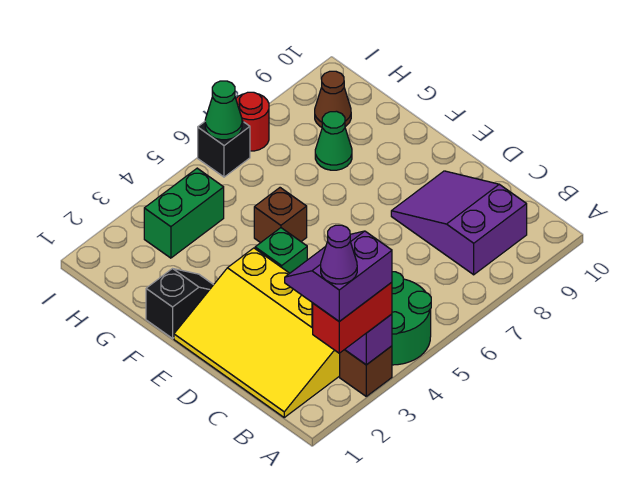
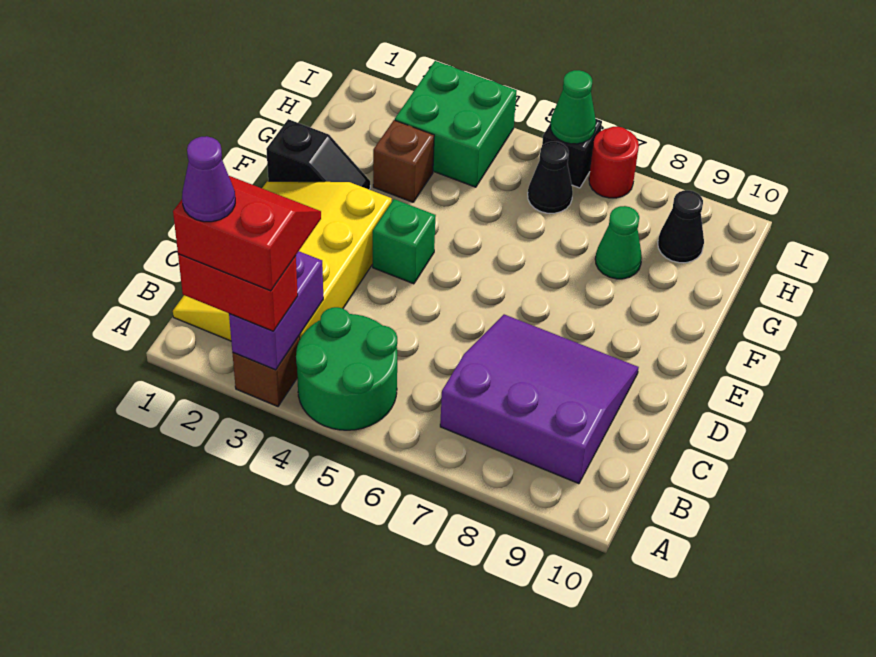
purple slope A2:B3 level 4 top A -> red slope A2:B3 level 4 top A
purple slope B8:D9 level 1 top B -> purple slope B7:D9 level 1 top B
brown brick F5 level 1 -> brown brick G3 level 1
green brick H3:H4 level 1 -> green brick H3:I4 level 1
none -> black cone H6 level 1
brown cone H9 level 1 -> black cone H9 level 1

